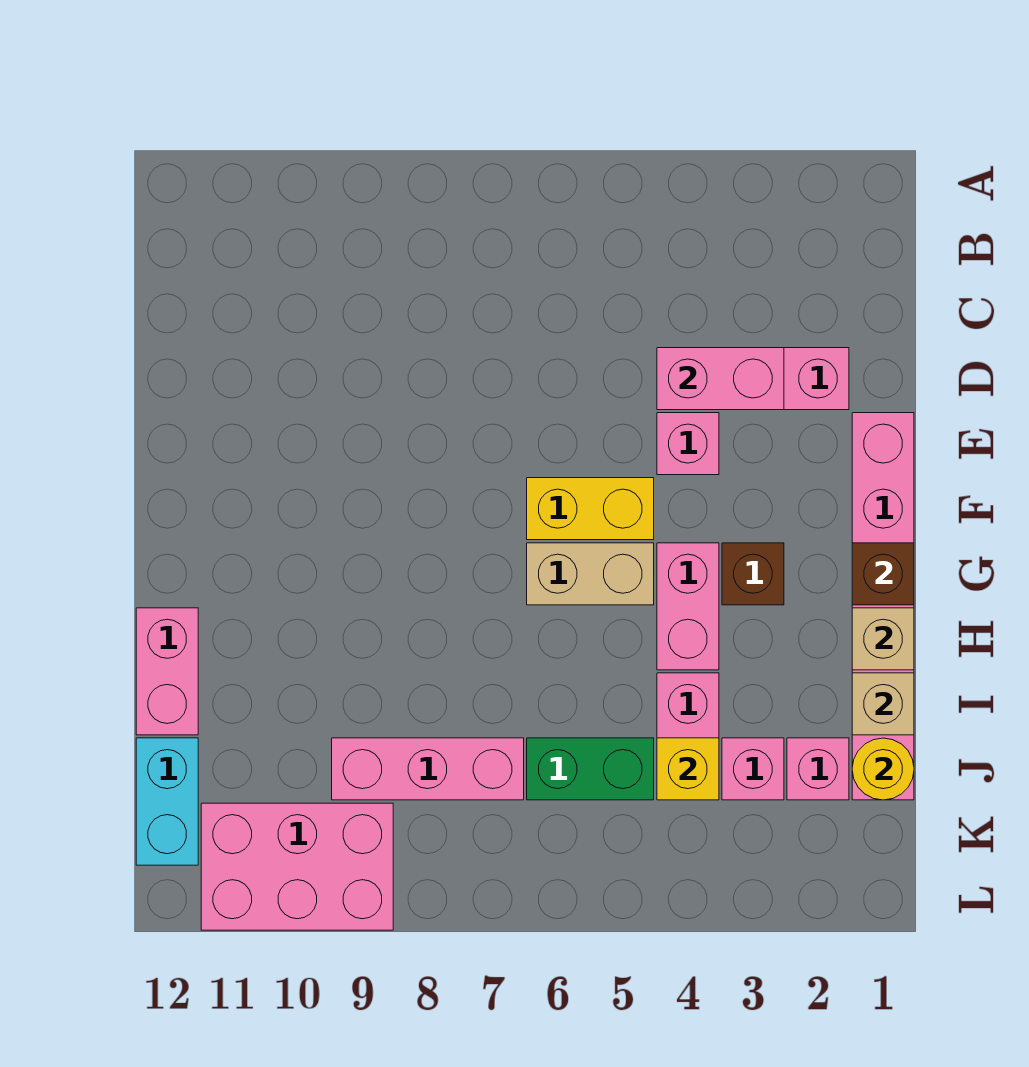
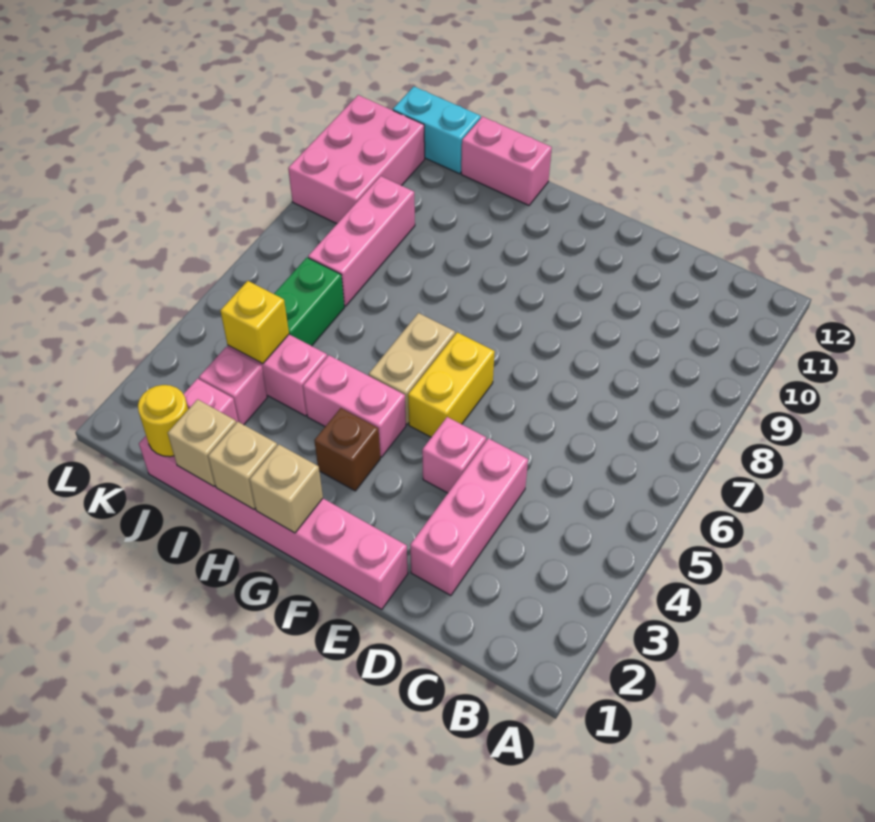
pink brick D3:D4 level 2 -> none
brown brick G1 level 2 -> tan brick G1 level 2

